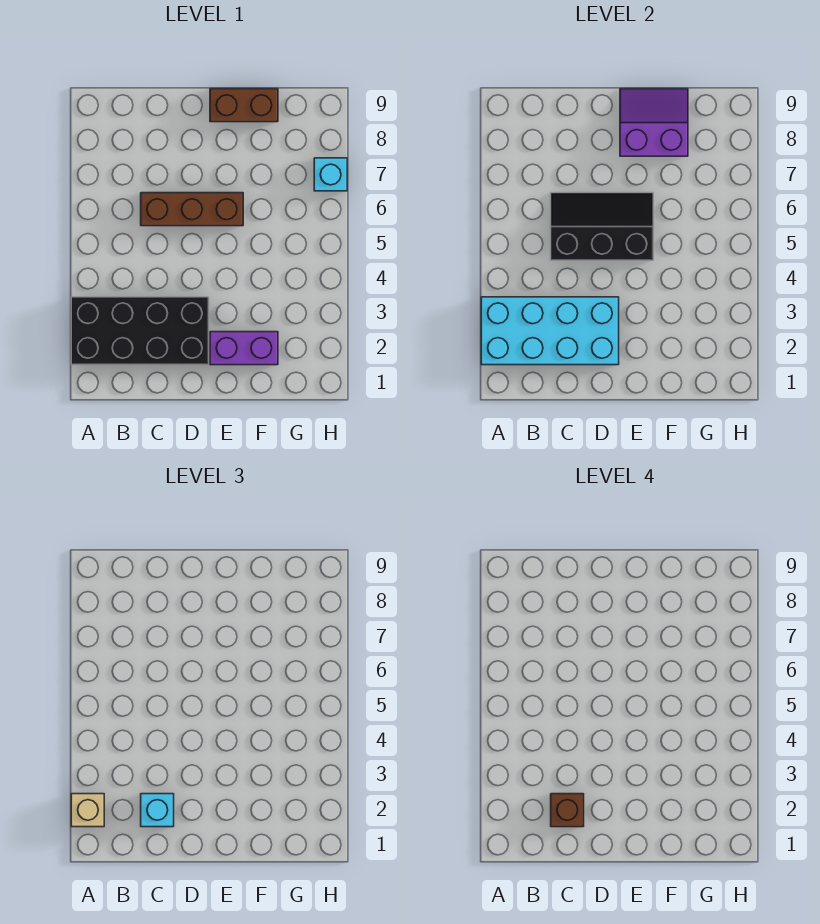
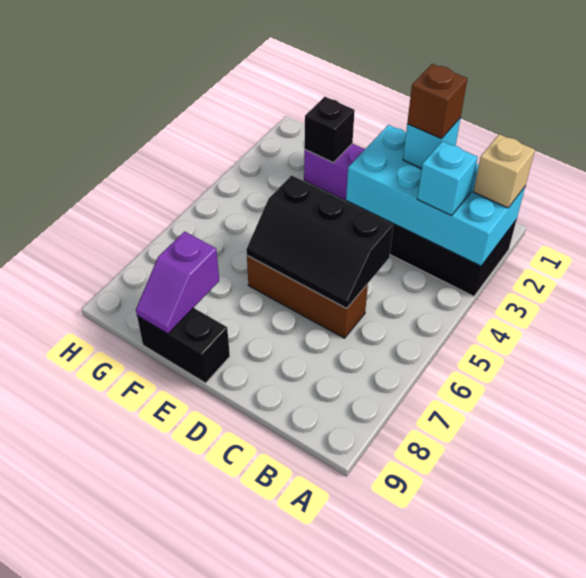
purple slope E8:F9 level 2 top 8 -> purple slope F8:F9 level 2 top 8
brown brick E9:F9 level 1 -> black brick E9:F9 level 1
none -> black brick F2 level 2
cyan brick H7 level 1 -> cyan brick B3 level 3

